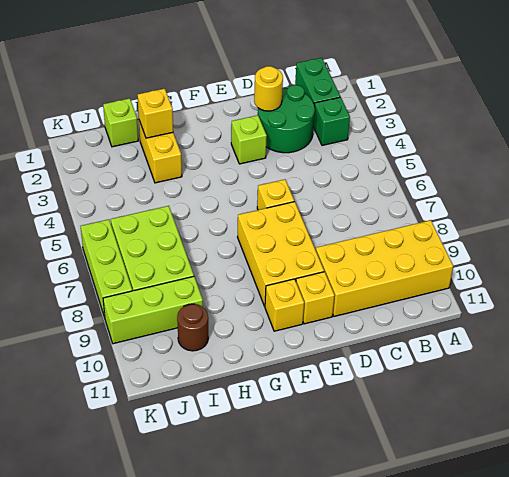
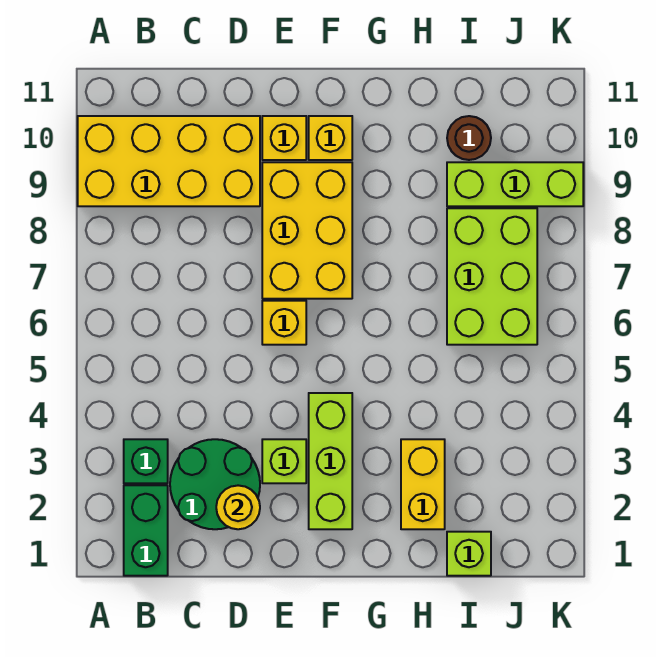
yellow brick H2 level 2 -> none
lime brick K6:K8 level 1 -> lime brick F2:F4 level 1

